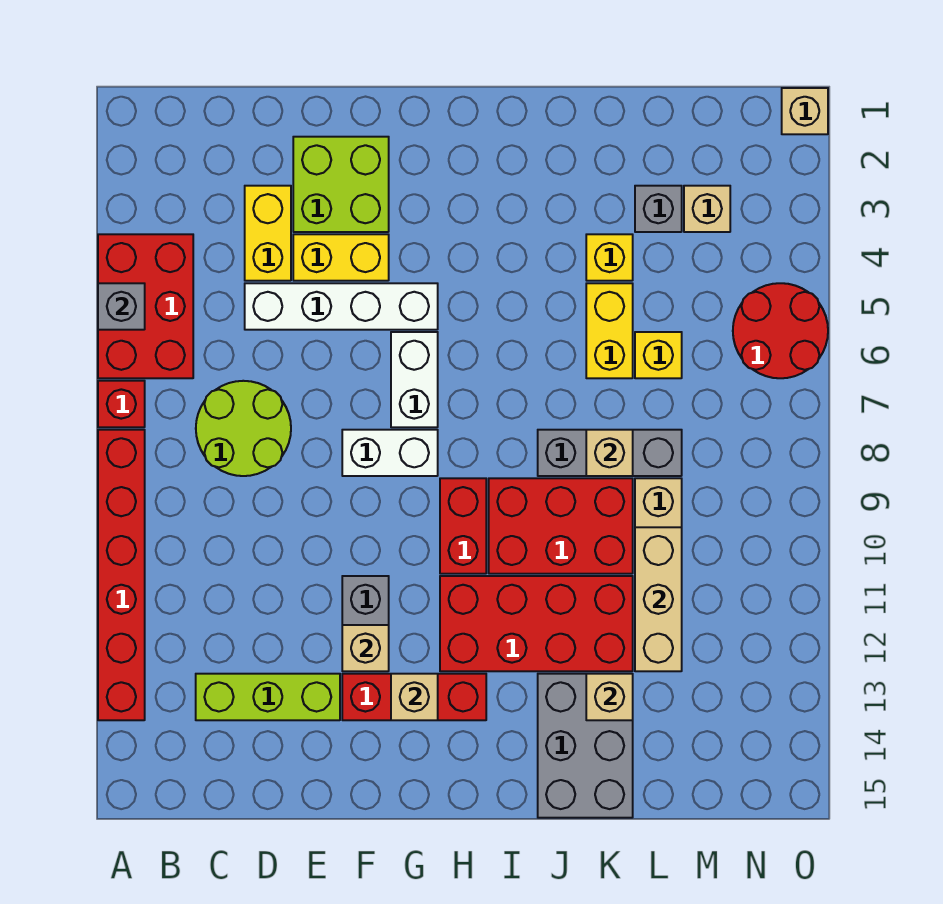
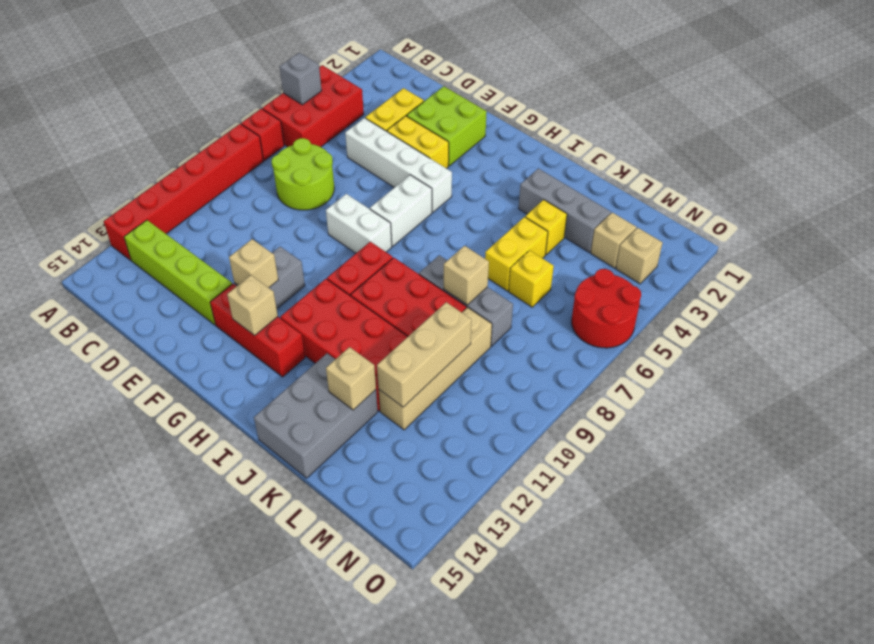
lime brick C13:E13 level 1 -> lime brick B13:E13 level 1
grey brick L3 level 1 -> grey brick J3:L3 level 1
tan brick O1 level 1 -> tan brick N3 level 1

